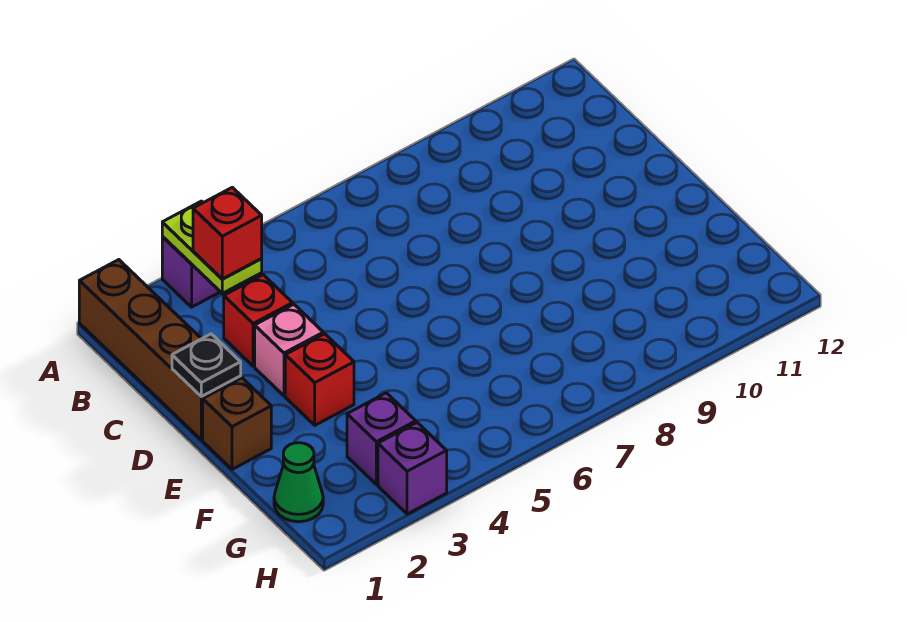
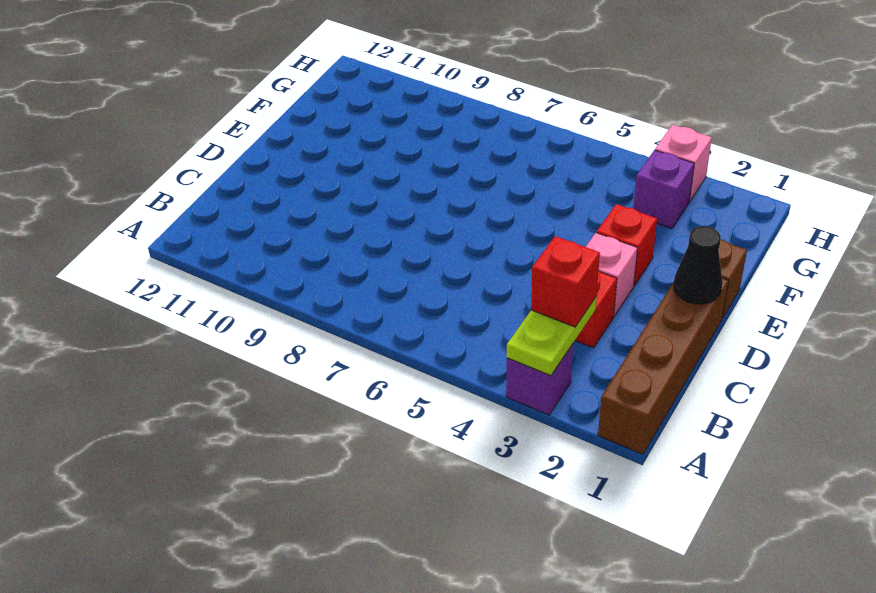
black plate D1 level 2 -> black cone D1 level 2
green cone G1 level 1 -> none
purple brick H3 level 1 -> pink brick H3 level 1

